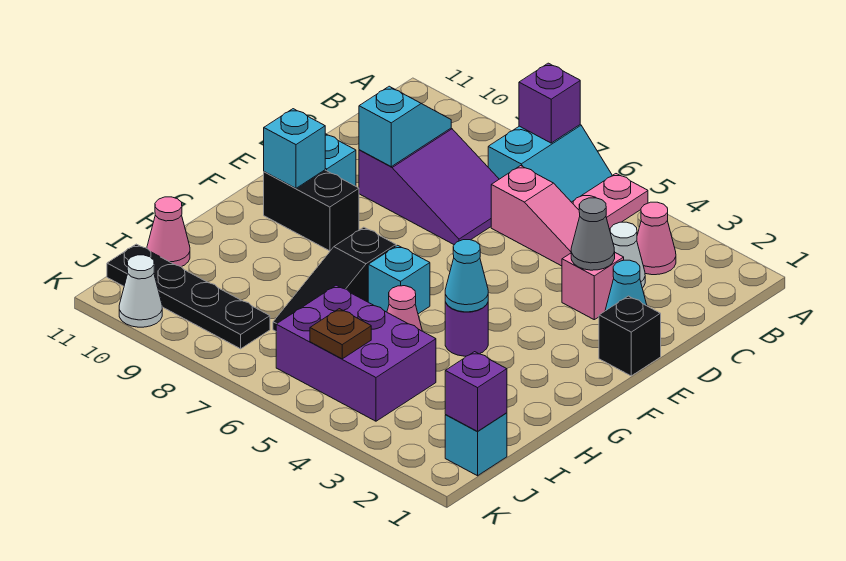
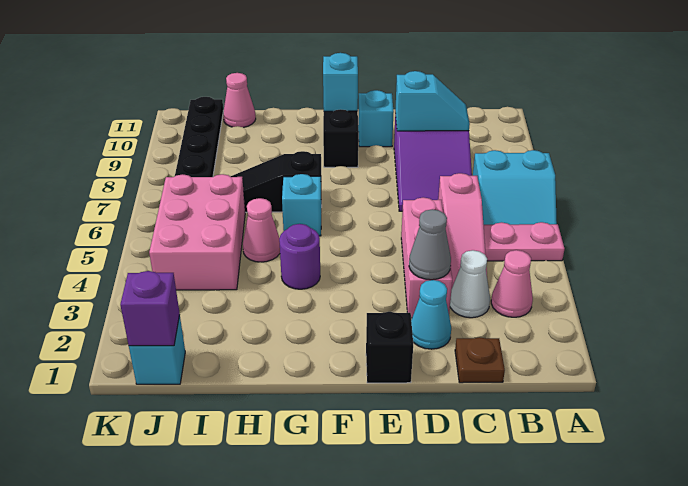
purple brick A7 level 2 -> none
pink brick D3 level 1 -> pink brick D3:D5 level 1
cyan cone G4 level 2 -> none
purple brick I4:J6 level 1 -> pink brick I4:J6 level 1
brown plate J5 level 2 -> brown plate C1 level 1
white cone K10 level 1 -> none

